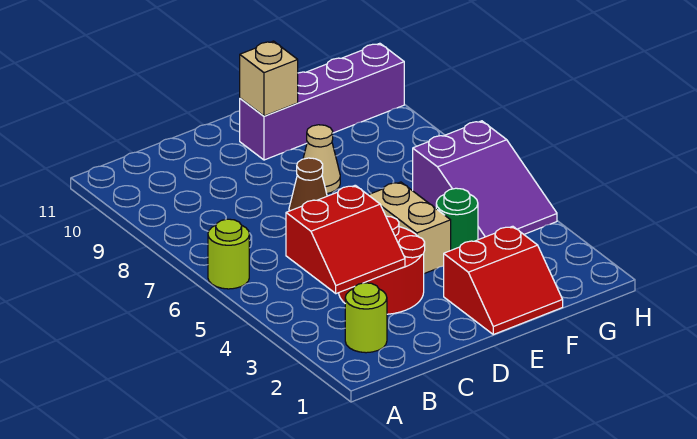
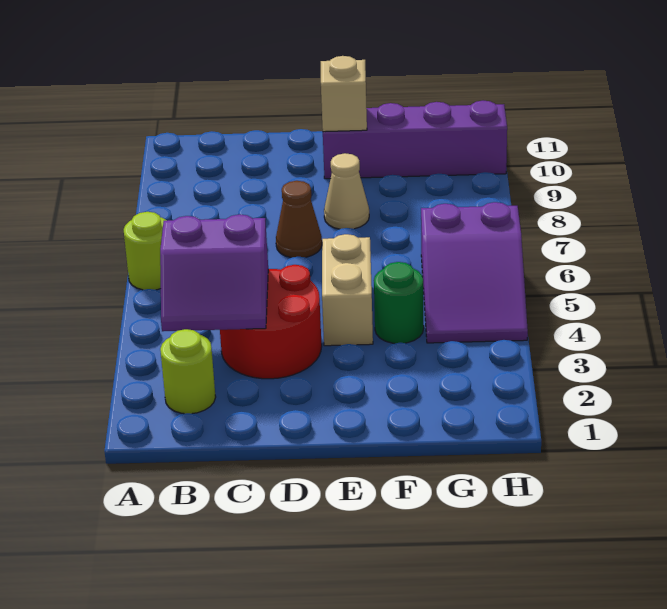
red slope B3:C4 level 2 top 4 -> purple slope B3:C4 level 2 top 4
red slope E1:F2 level 1 top 2 -> none

